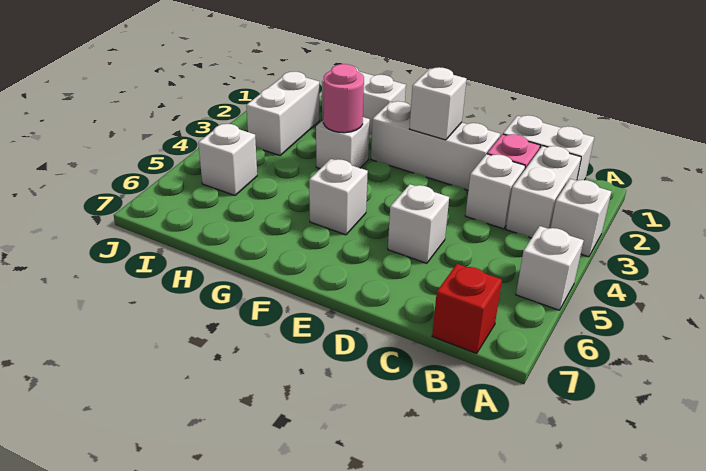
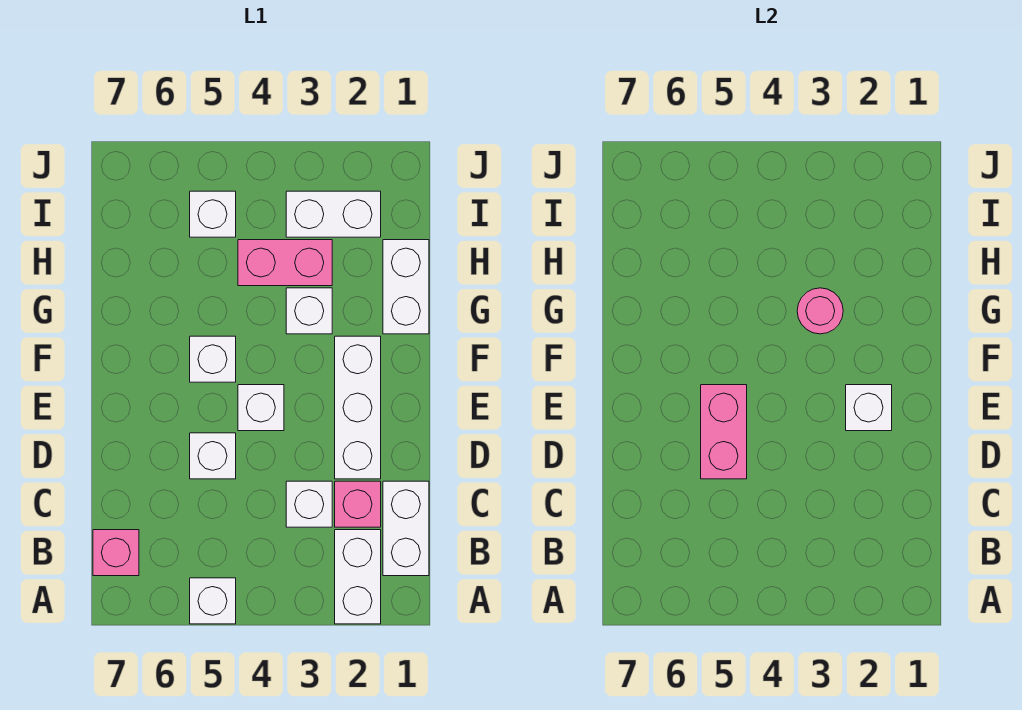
white brick A3 level 1 -> white brick E4 level 1
white brick B2:B3 level 1 -> white brick A2:B2 level 1
red brick B7 level 1 -> pink brick B7 level 1
none -> pink brick D5:E5 level 2
none -> pink brick H3:H4 level 1

